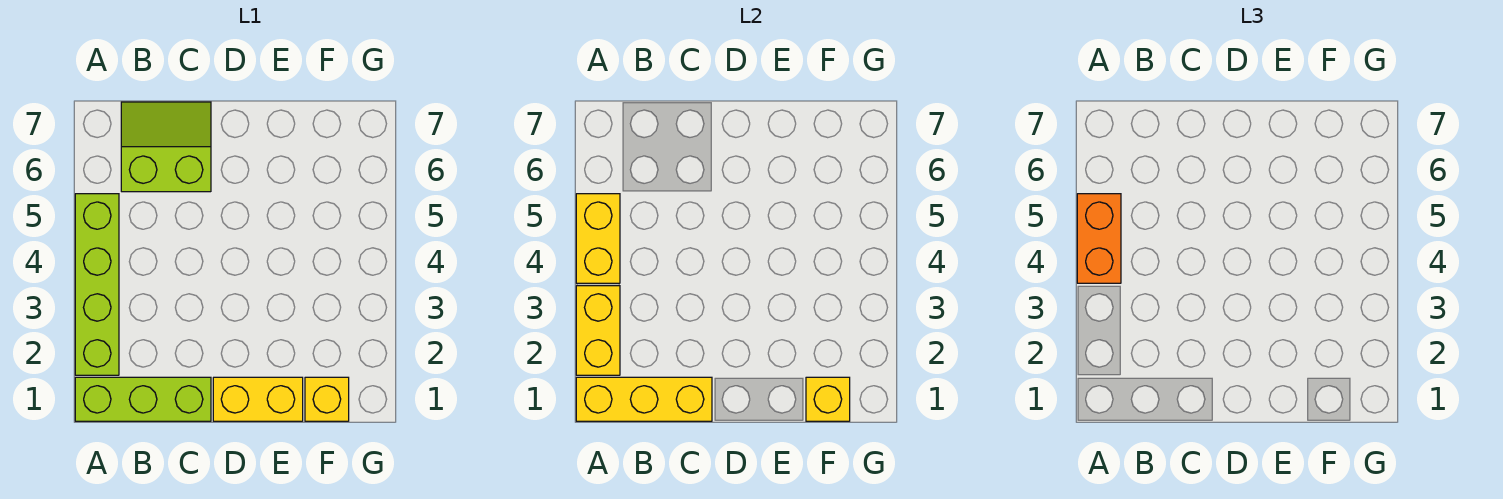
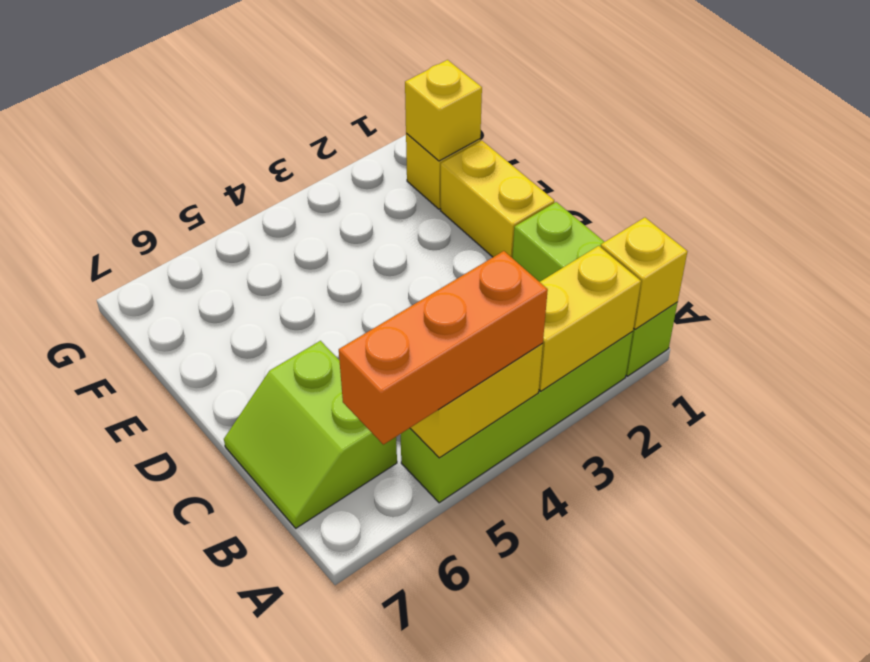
yellow brick A1:C1 level 2 -> yellow brick A1 level 2
orange brick A4:A5 level 3 -> orange brick A4:A6 level 3

